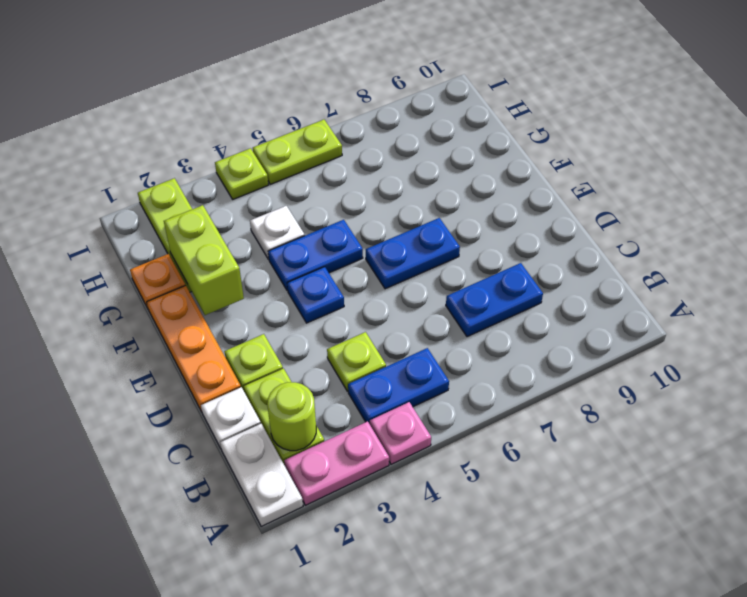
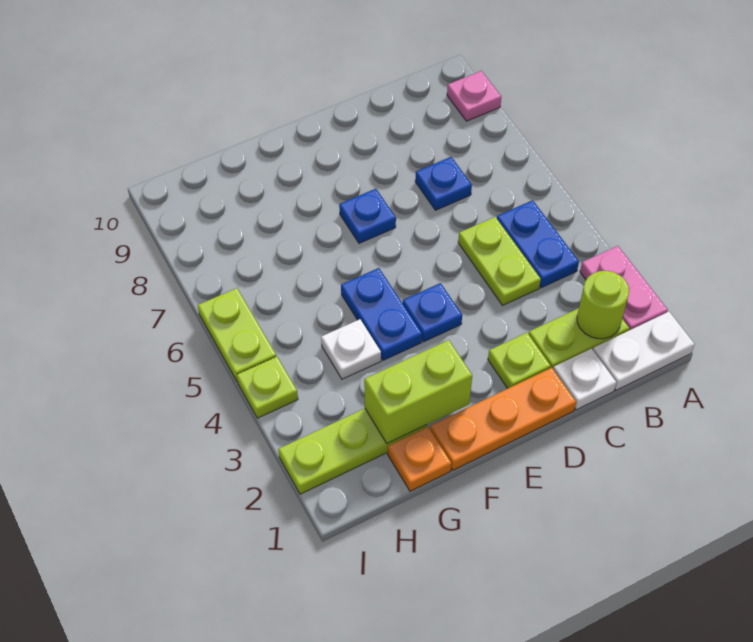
pink plate A4 level 1 -> pink plate A9 level 1
lime plate C4 level 1 -> lime plate C4:C5 level 1
blue plate C7:C8 level 1 -> blue plate C7 level 1
blue plate E6:E7 level 1 -> blue plate E7 level 1

